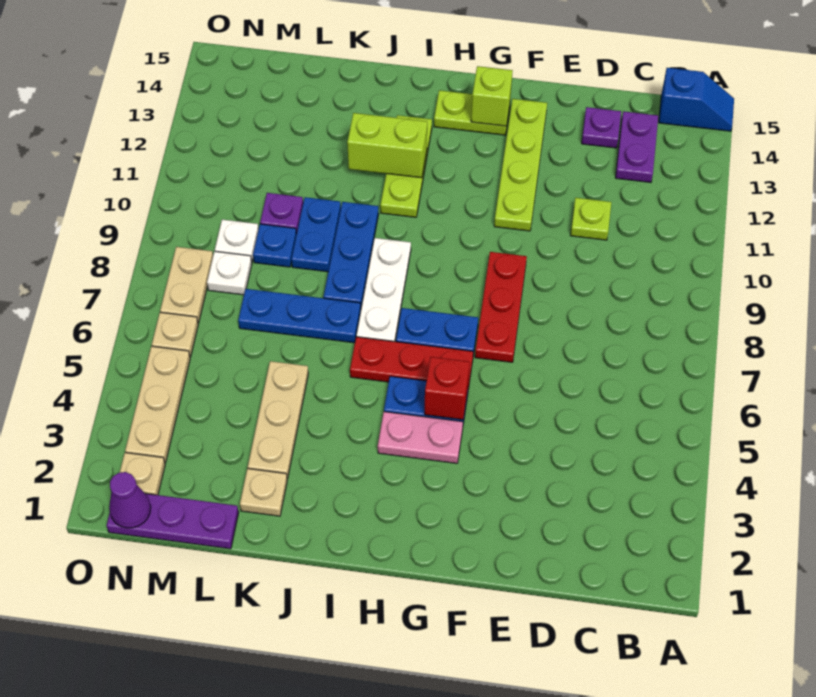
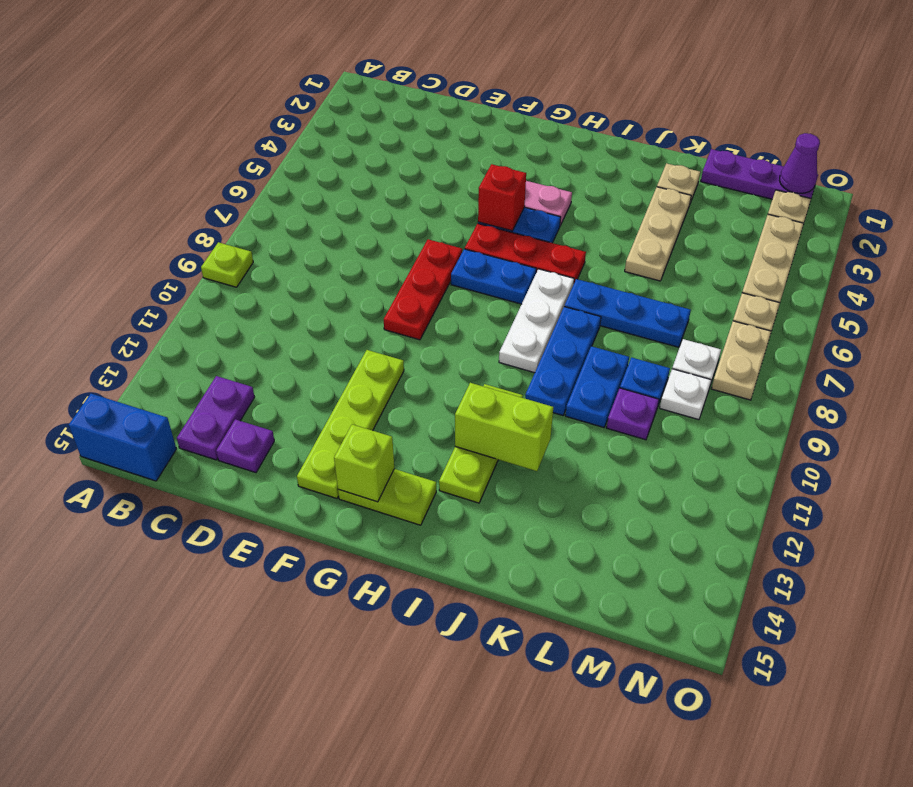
blue slope A15:B15 level 1 top B -> blue brick A15:B15 level 1
lime plate D11 level 1 -> lime plate A9 level 1

